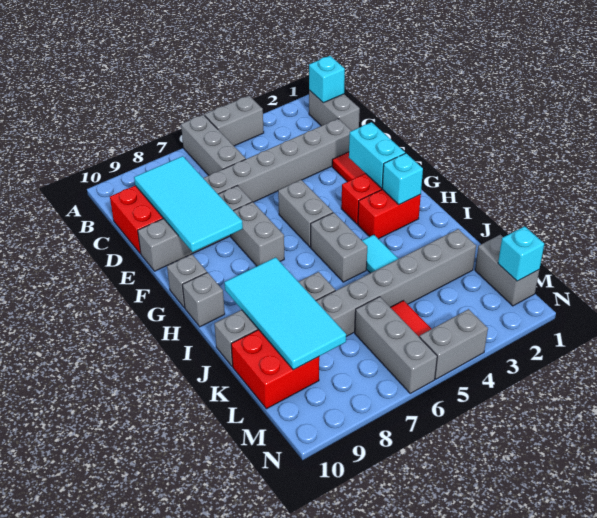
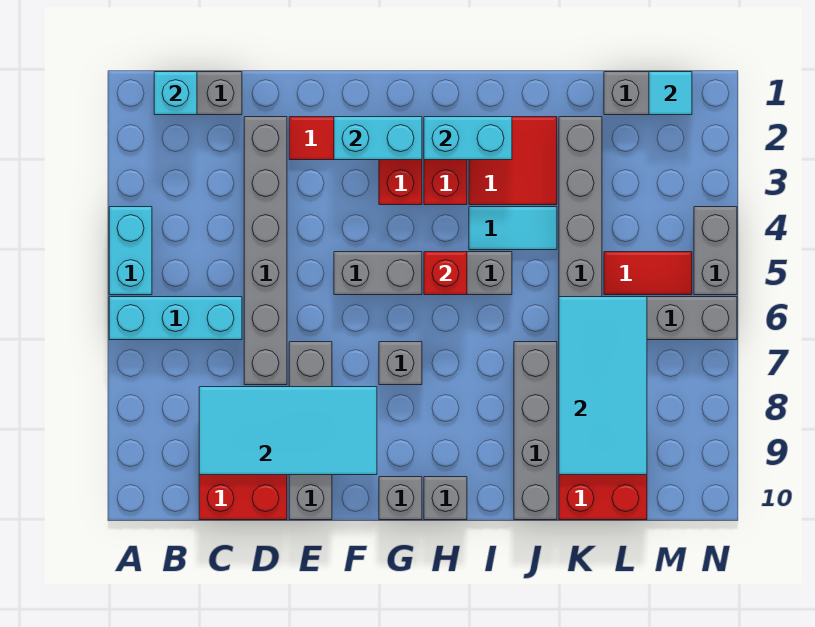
grey brick A4:A5 level 1 -> cyan brick A4:A5 level 1
grey brick A6:C6 level 1 -> cyan brick A6:C6 level 1
grey brick F7:G7 level 1 -> grey brick G7 level 1
cyan brick H2 level 2 -> cyan brick H2:I2 level 2
none -> red brick H5 level 2
none -> red tile I2:J3 level 1
cyan tile I8:L9 level 2 -> cyan tile K6:L9 level 2
cyan brick M1 level 2 -> cyan tile M1 level 2

